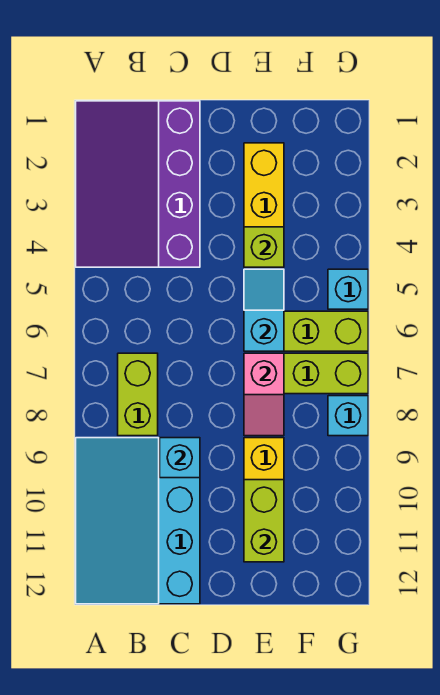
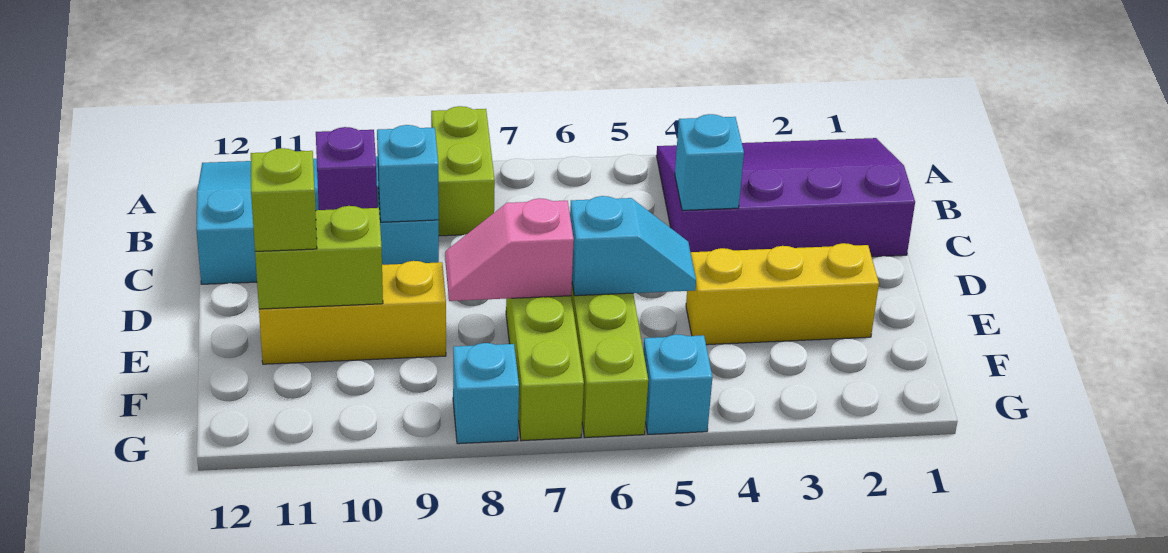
lime brick B7:B8 level 1 -> lime brick A8:B8 level 1
none -> cyan brick C4 level 2
none -> purple brick C10 level 2
lime brick E4 level 2 -> lime brick E11 level 3

